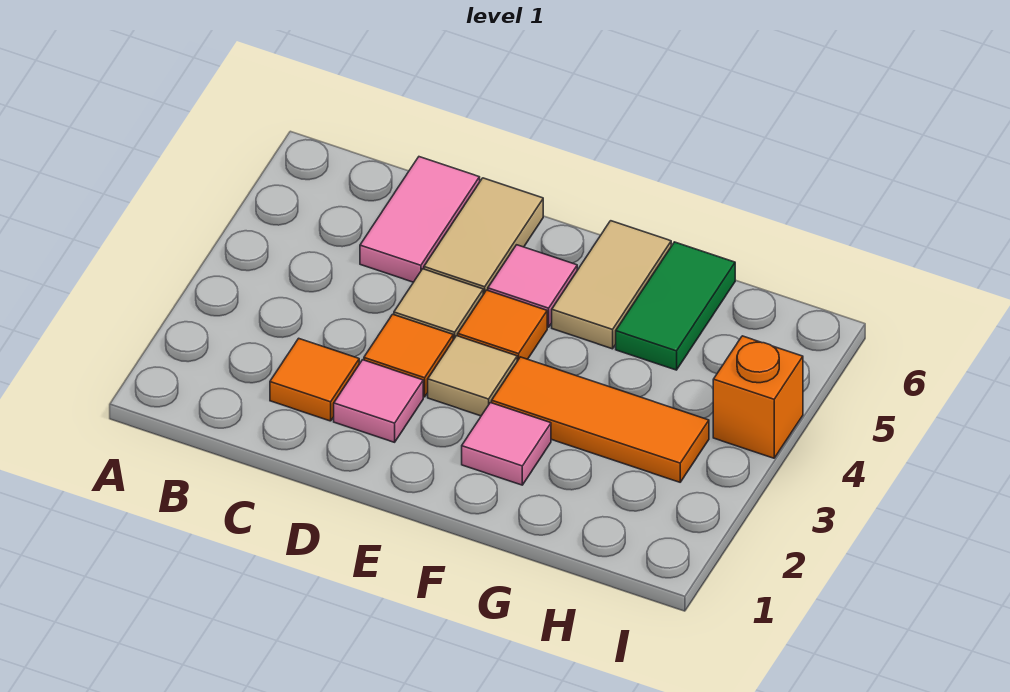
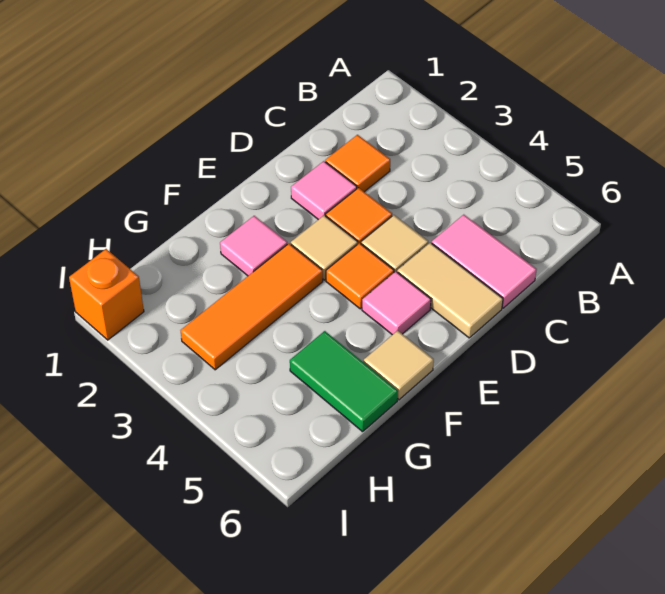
tan tile F5:F6 level 1 -> tan tile F6 level 1
orange brick I4 level 1 -> orange brick I1 level 1

